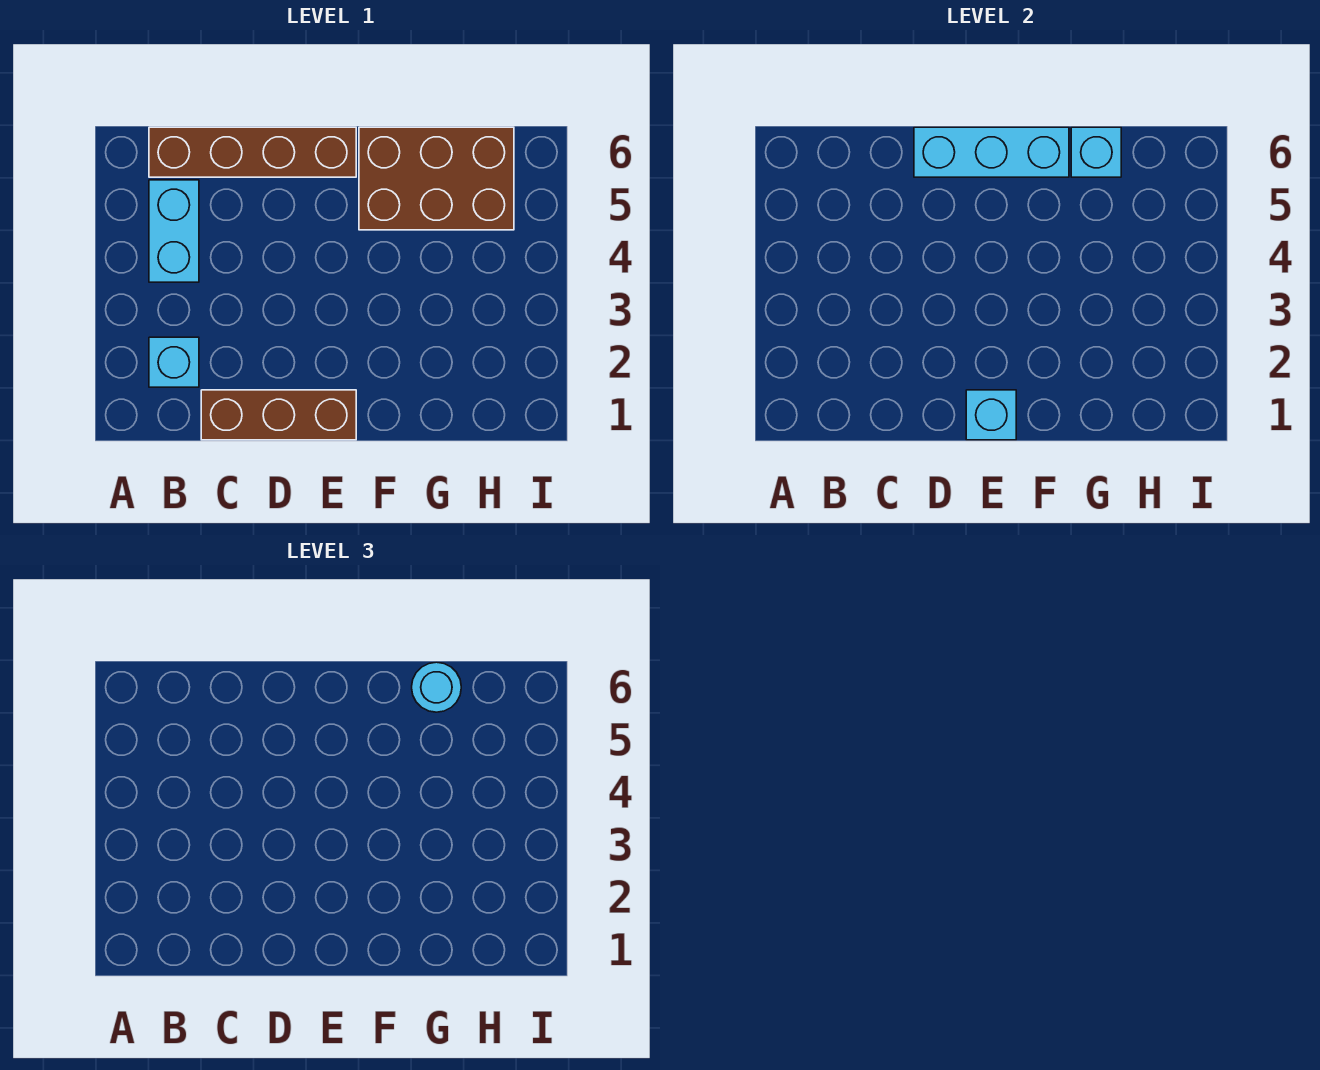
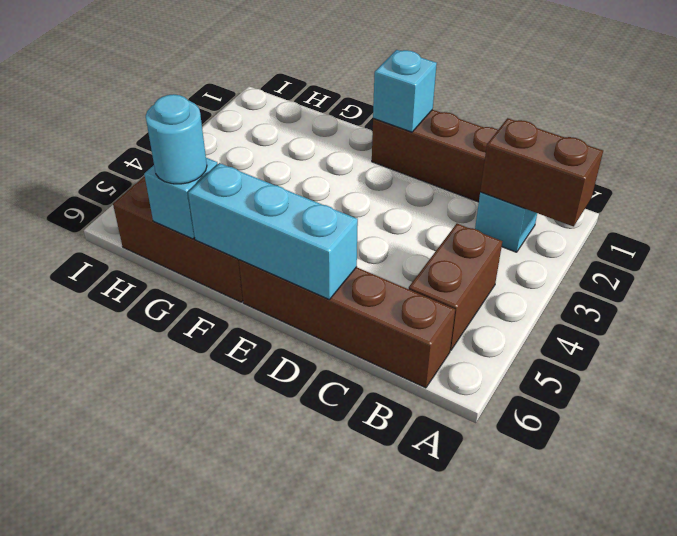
none -> brown brick A2:B2 level 2
cyan brick B4:B5 level 1 -> brown brick B4:B5 level 1

